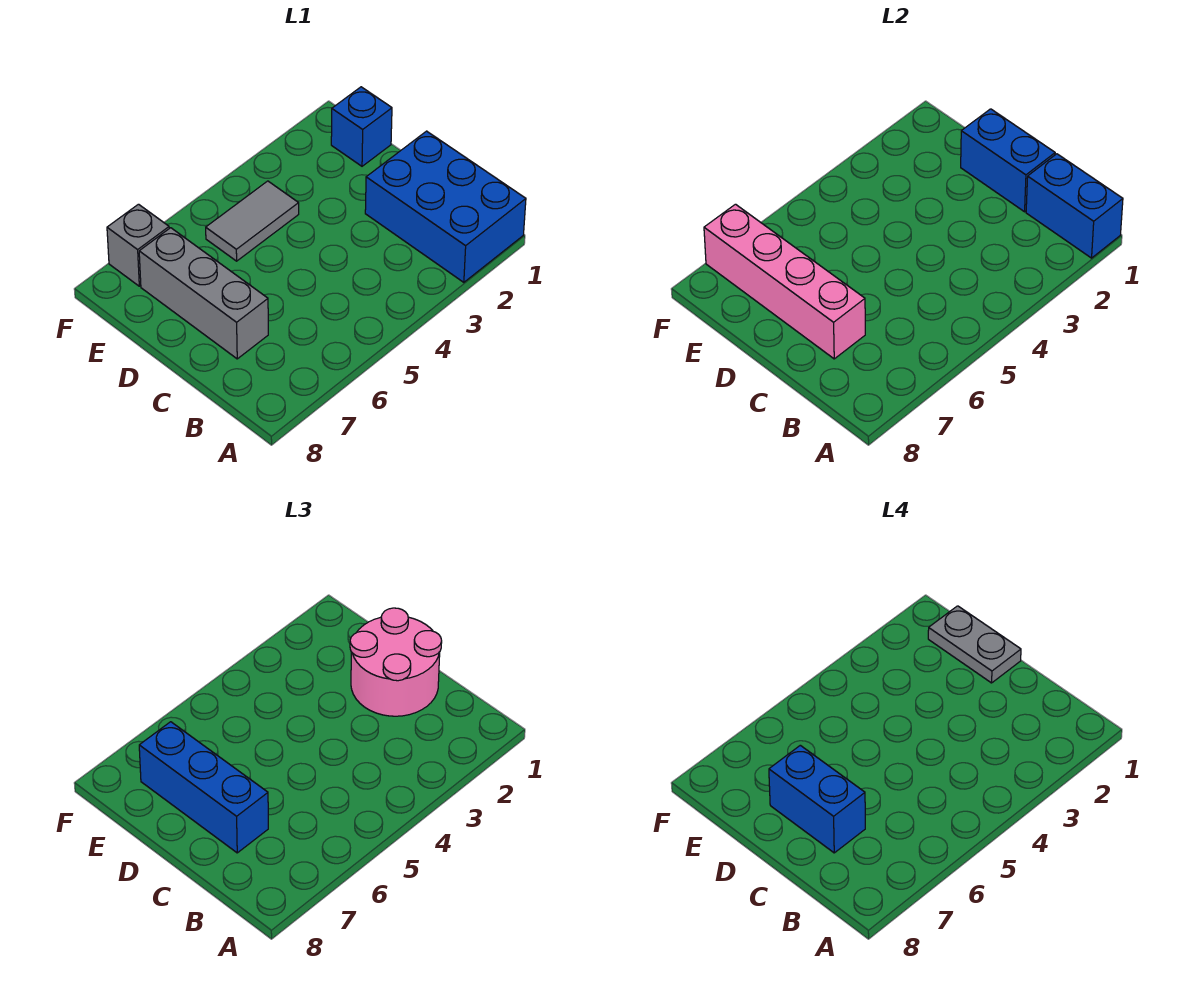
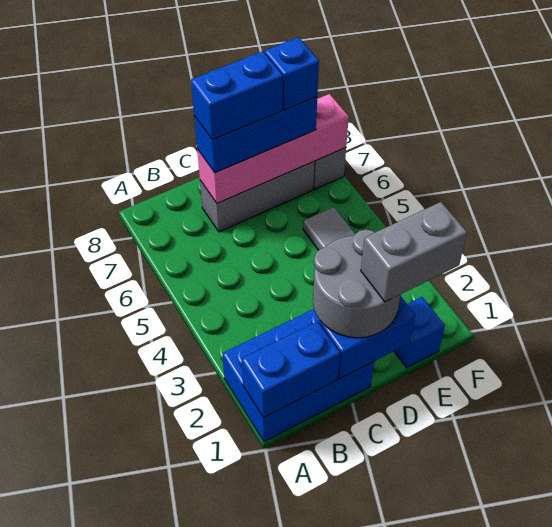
pink round brick C1:D2 level 3 -> grey round brick C1:D2 level 3
grey plate D1:E1 level 4 -> grey brick D1:E1 level 4
none -> blue brick E7 level 4

